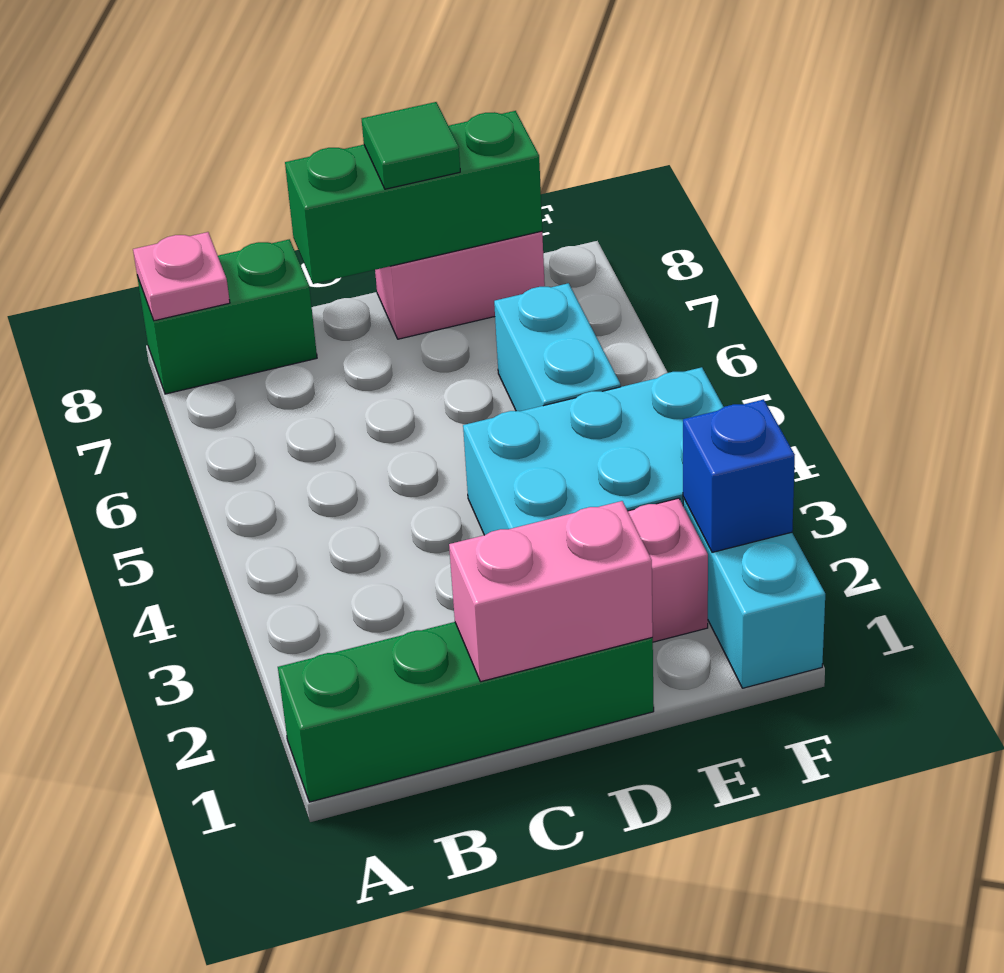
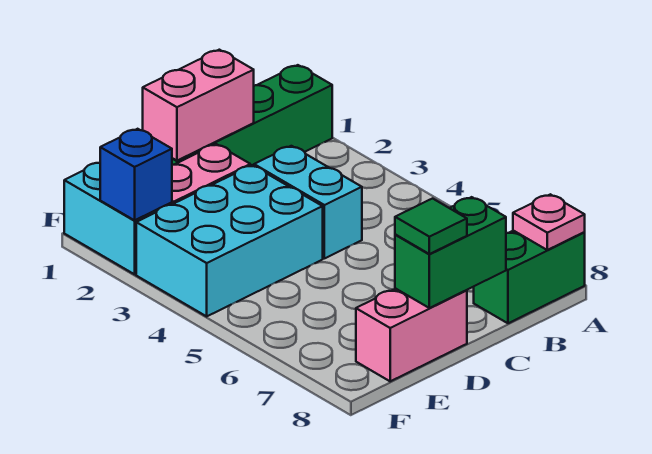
green brick C8:E8 level 2 -> green brick C8:D8 level 2
cyan brick E5:E6 level 1 -> cyan brick C3:C4 level 1

